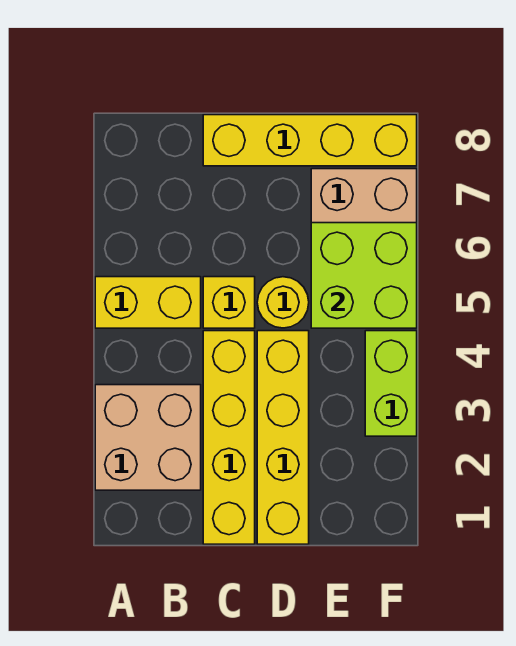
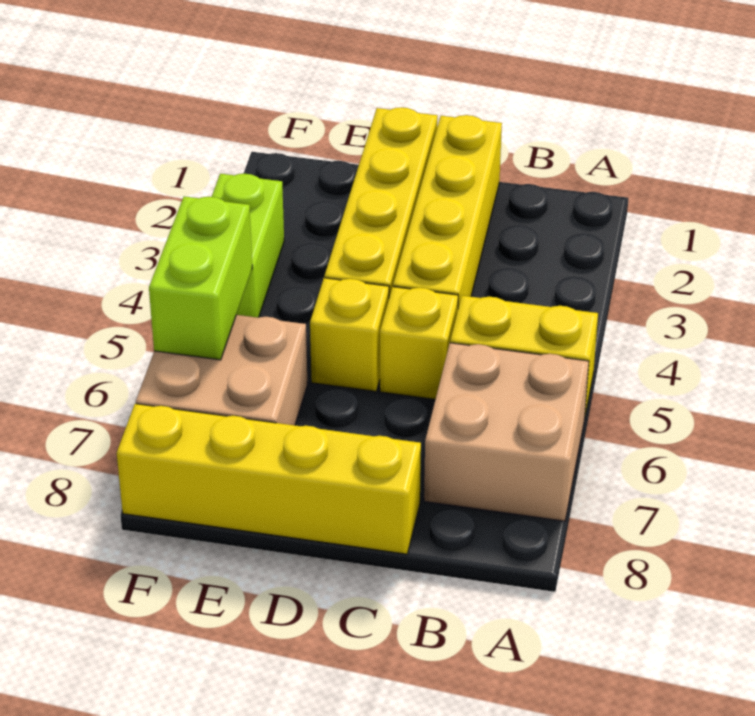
tan brick A2:B3 level 1 -> tan brick A6:B7 level 1
yellow round brick D5 level 1 -> yellow brick D5 level 1
lime brick E5:F6 level 2 -> lime brick F5:F6 level 2

